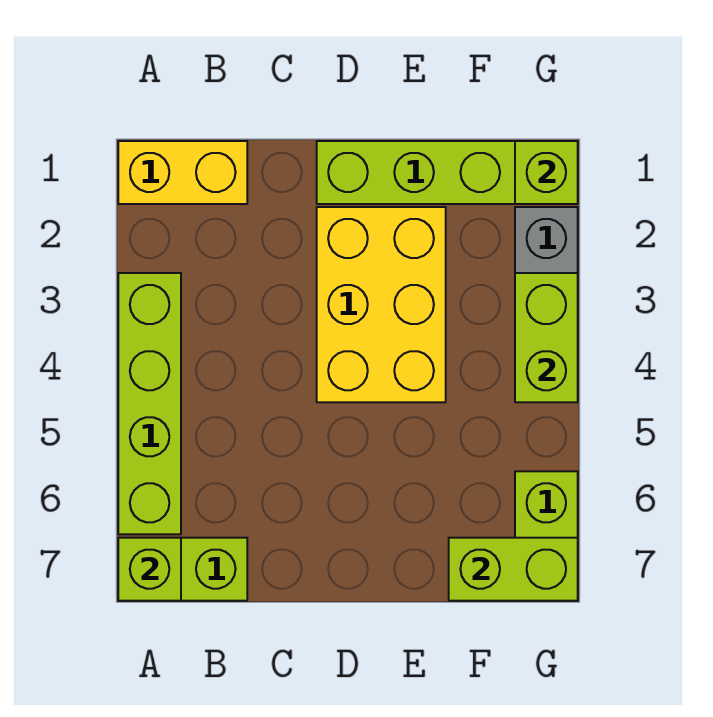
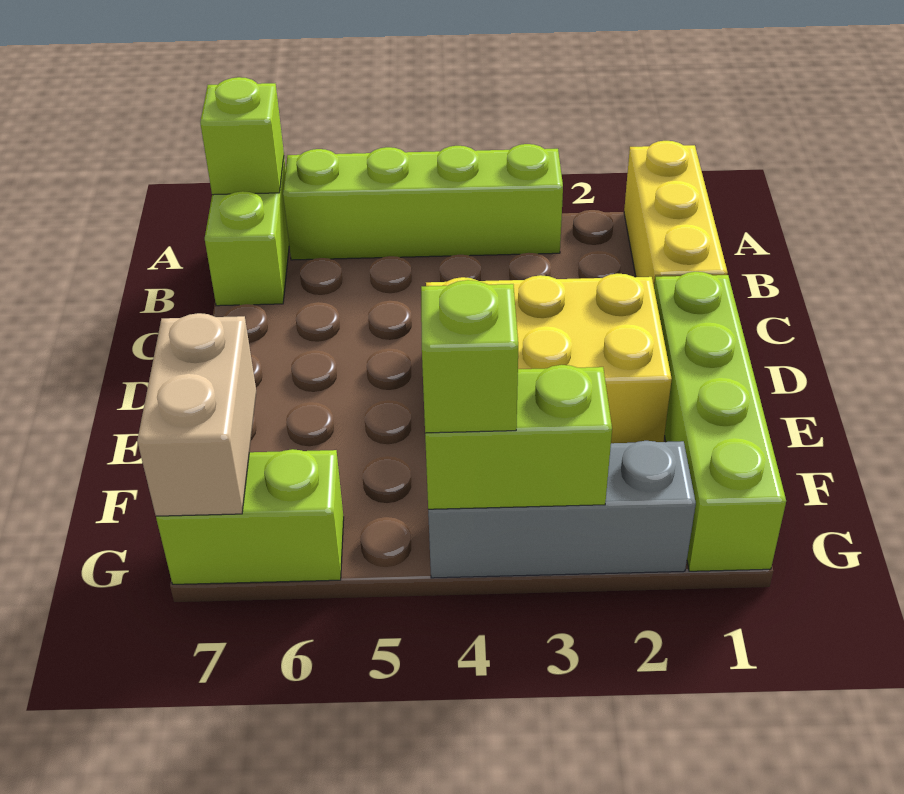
yellow brick A1:B1 level 1 -> yellow brick A1:C1 level 1
lime brick F7:G7 level 2 -> tan brick F7:G7 level 2
lime brick G1 level 2 -> lime brick G4 level 3

